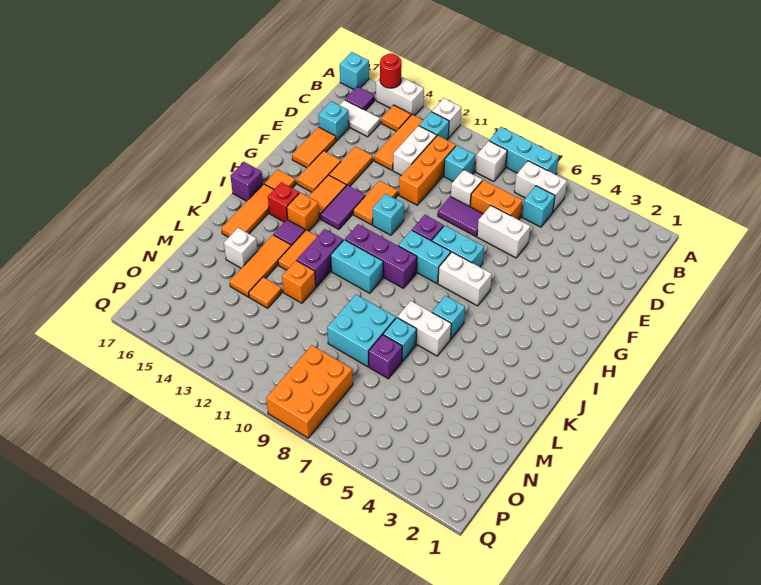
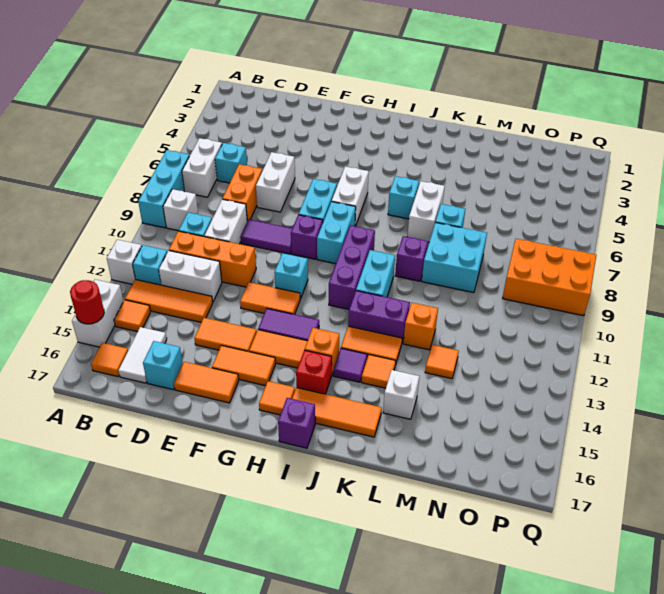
cyan brick A17 level 1 -> none
purple tile B16 level 1 -> orange tile B16 level 1
white brick D9 level 1 -> white brick D9:D10 level 1
purple tile E8:E9 level 1 -> purple tile E9:F9 level 1
orange tile K14:M14 level 1 -> orange tile K14 level 1
purple brick M7 level 1 -> purple brick K9 level 1

